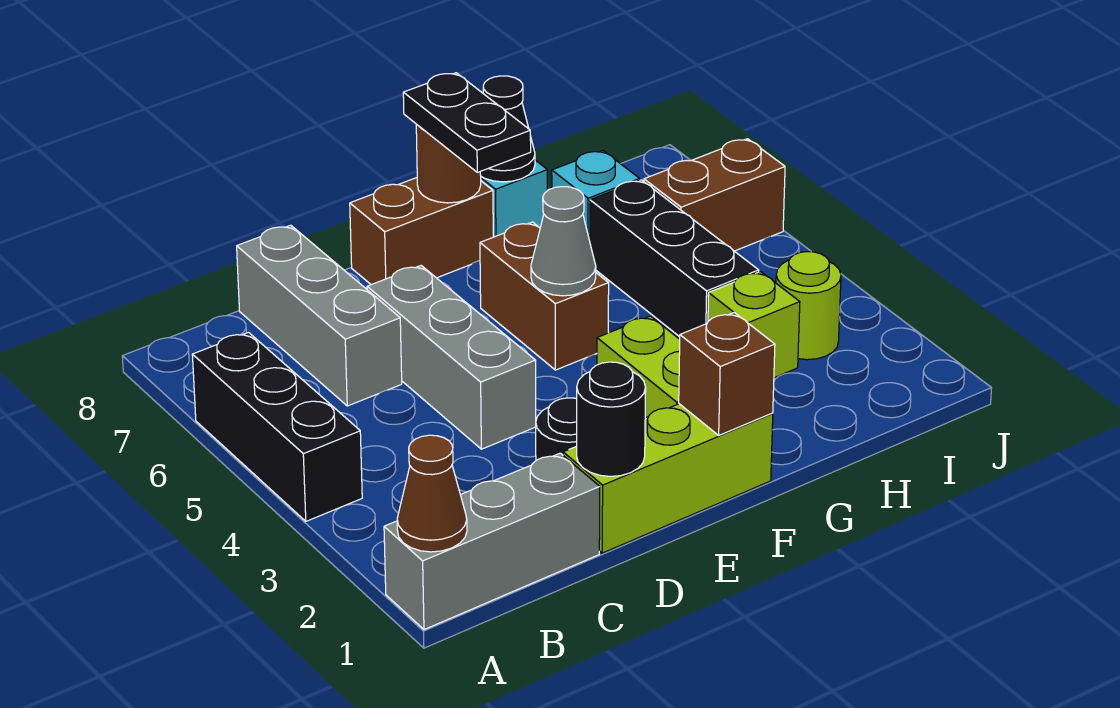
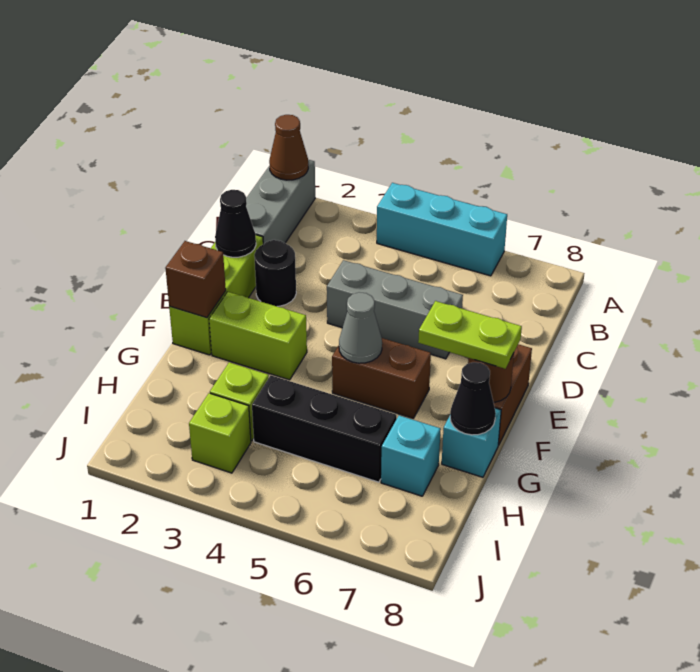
black brick A4:A6 level 1 -> cyan brick A4:A6 level 1
grey brick C6:C8 level 1 -> none
black round brick D1 level 2 -> black cone D1 level 2
black plate F7:F8 level 3 -> lime plate F7:F8 level 3
lime round brick I3 level 1 -> lime brick I3 level 1
brown brick I6:J6 level 1 -> none

